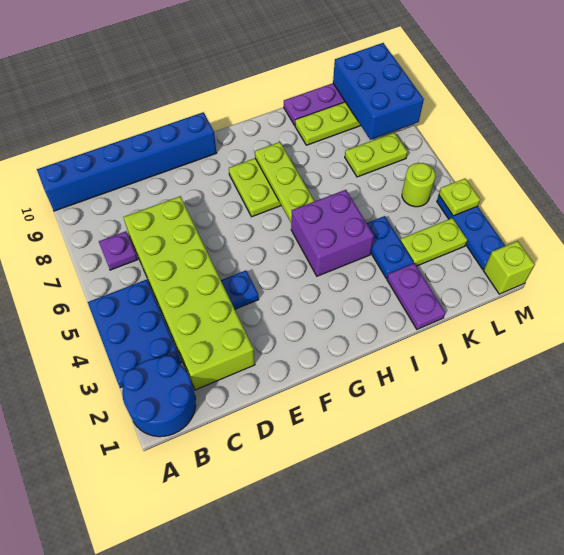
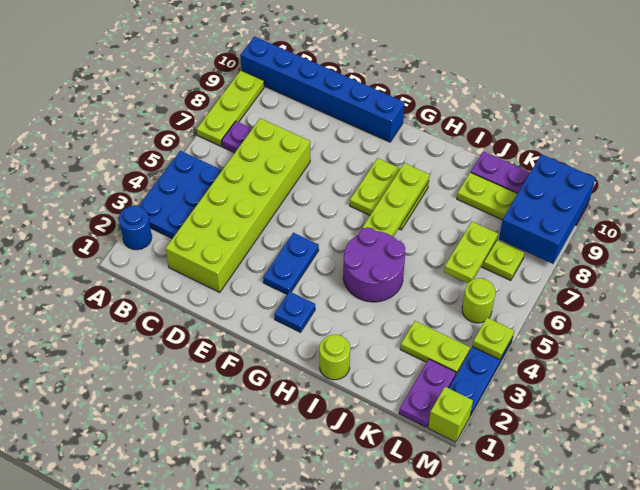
blue round brick A1:B2 level 1 -> blue round brick A2 level 1
none -> lime plate A7:A9 level 1
blue plate E4 level 1 -> blue plate G2 level 1
purple brick H4:I5 level 1 -> purple round brick H4:I5 level 1
none -> lime round brick I1 level 1
purple plate J1:J2 level 1 -> purple plate L1:L2 level 1
blue plate J3:J4 level 1 -> blue plate F3:F4 level 1
none -> lime plate K6:K7 level 2

